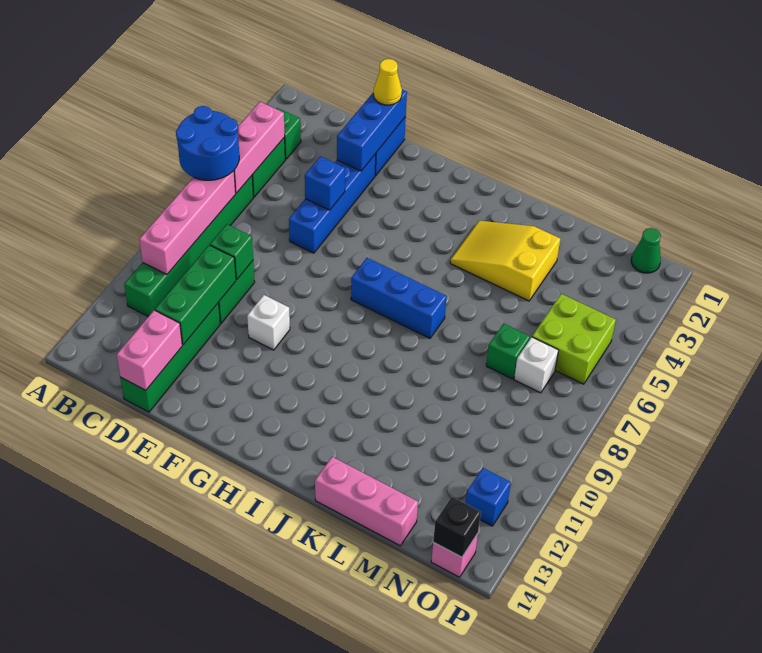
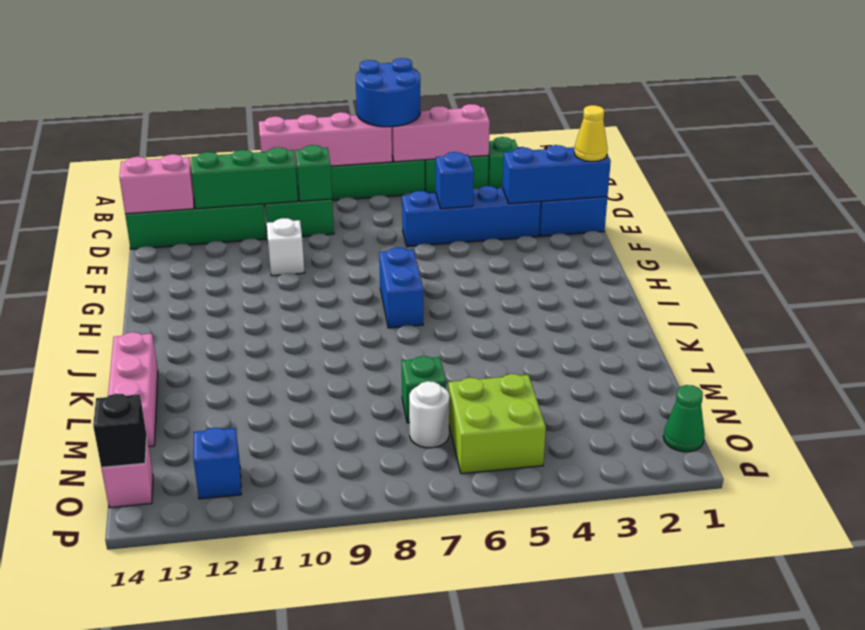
blue brick H7:J7 level 1 -> blue brick H7:I7 level 1
yellow slope J3:L4 level 1 top L -> none
white brick N7 level 1 -> white round brick N7 level 1

